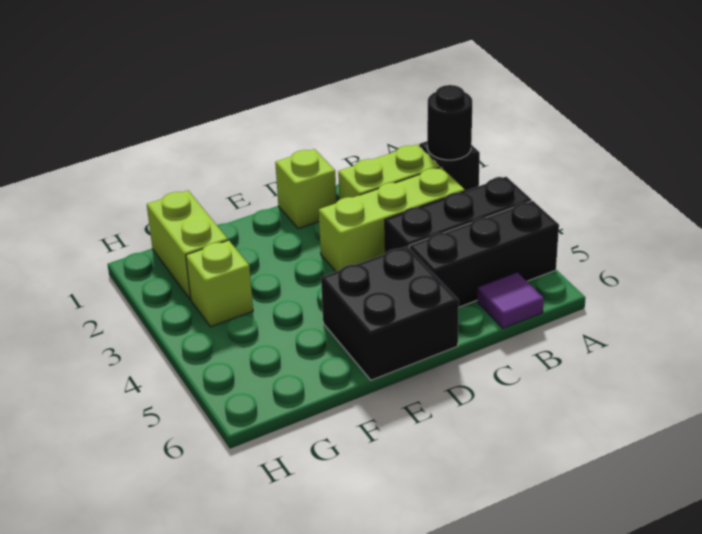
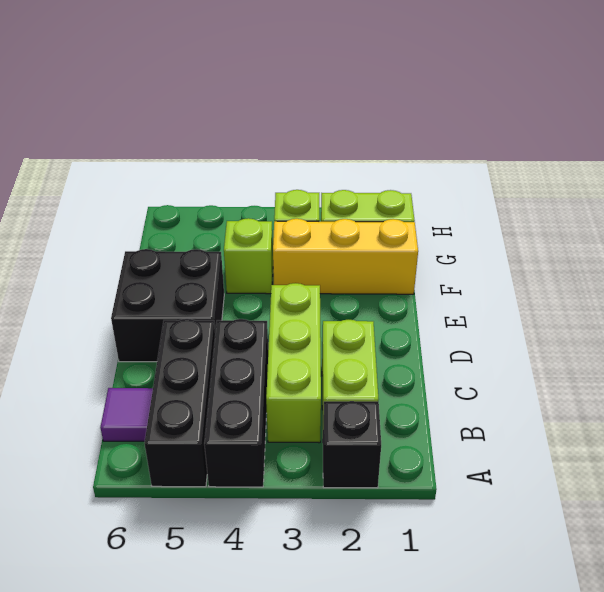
black round brick A2 level 2 -> none
lime brick D1 level 1 -> lime brick F4 level 1
none -> yellow brick F1:F3 level 1

